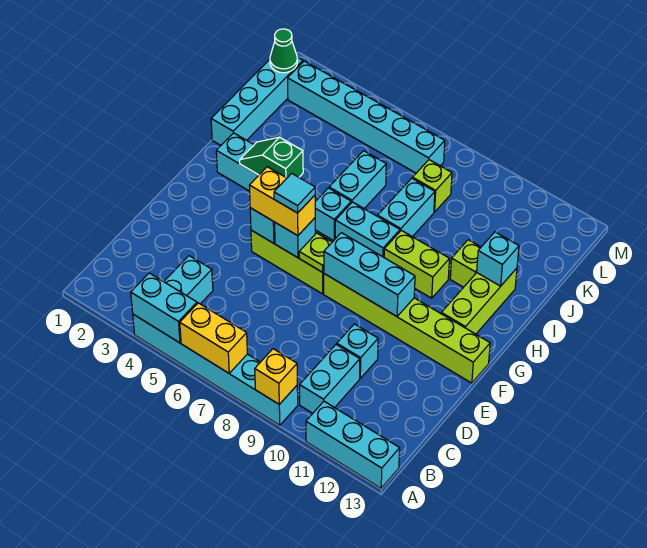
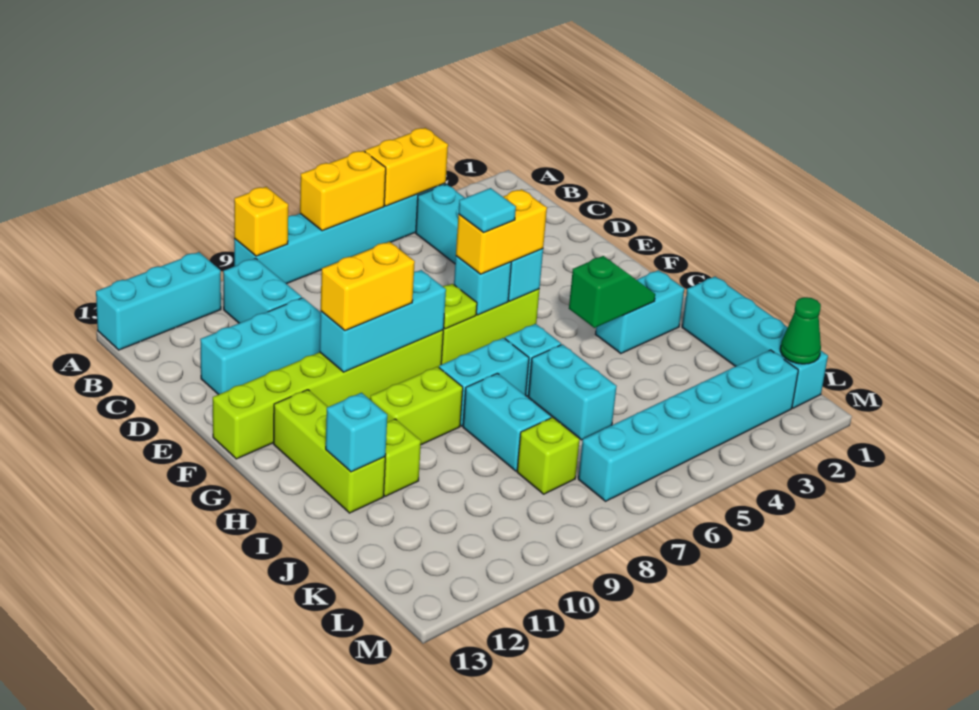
cyan brick A4:A5 level 2 -> yellow brick A4:A5 level 2
cyan brick D10 level 1 -> cyan brick D10:D12 level 1
none -> yellow brick F9:F10 level 3

